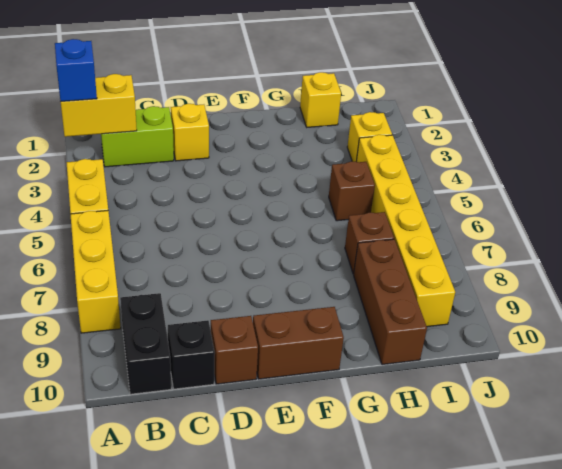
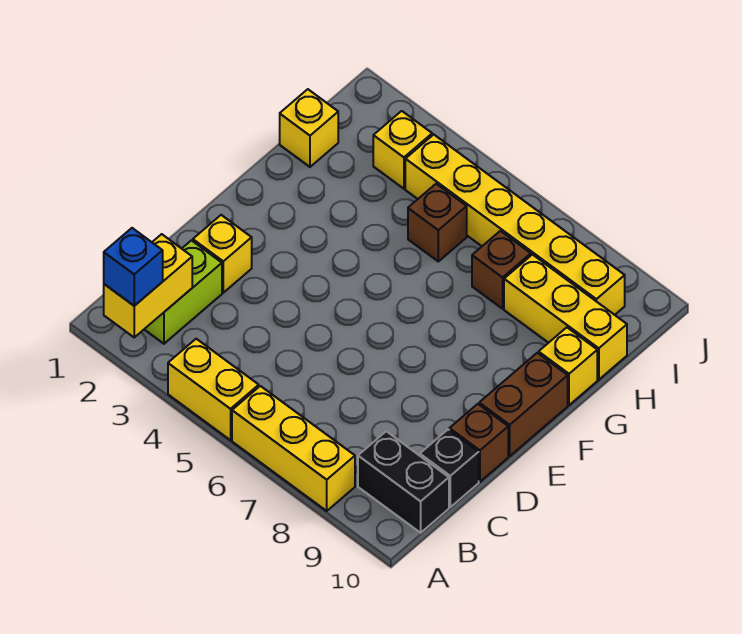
none -> yellow brick G10 level 1
brown brick H8:H10 level 1 -> yellow brick H8:H10 level 1

